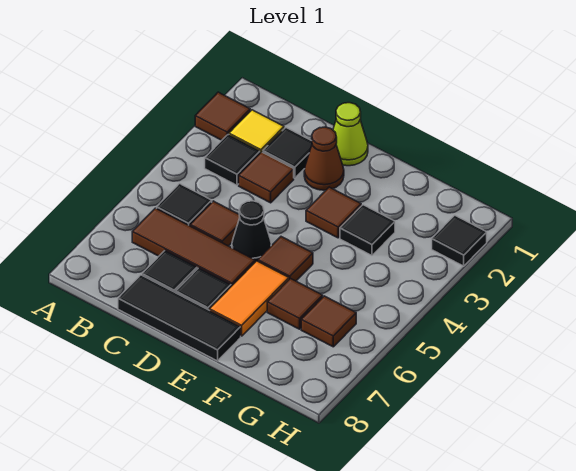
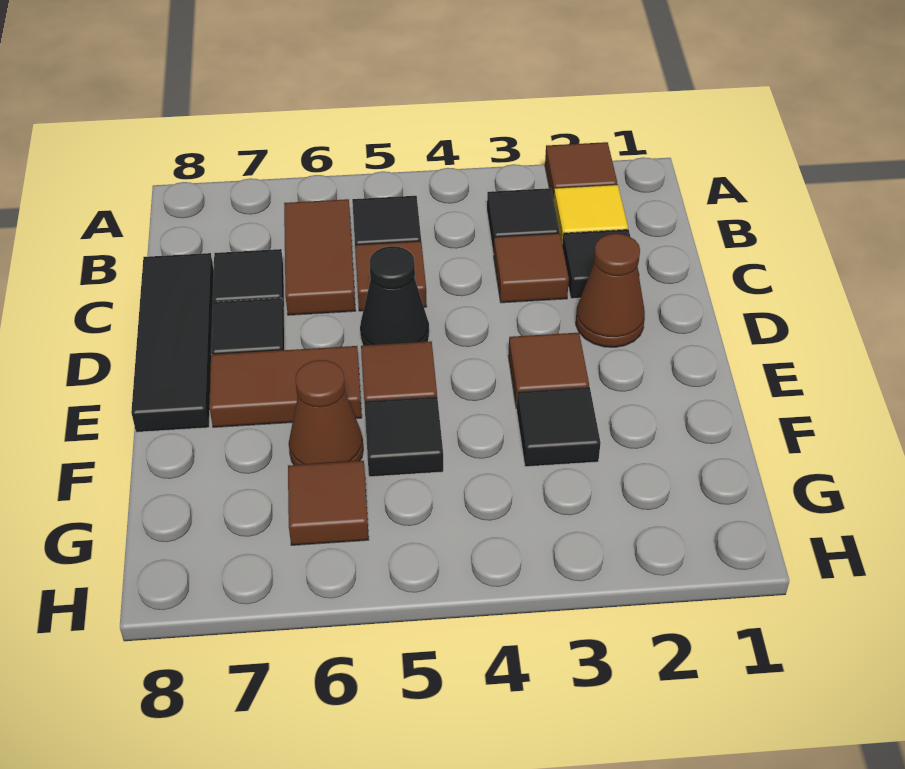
brown tile B6:D6 level 1 -> brown tile B6:C6 level 1
lime cone D1 level 1 -> none
orange tile E6:E7 level 1 -> brown tile E6:E7 level 1
brown tile F6 level 1 -> brown cone F6 level 1
black tile H2 level 1 -> black tile F5 level 1

